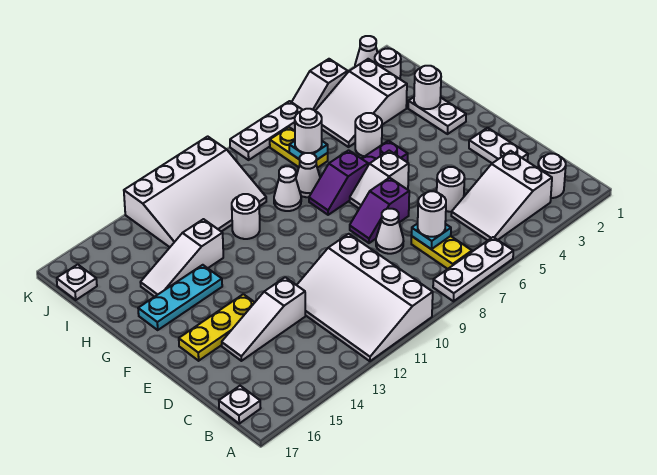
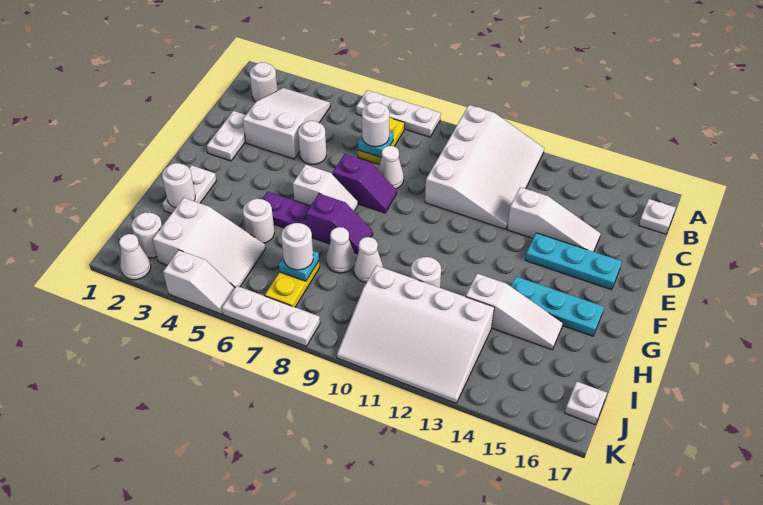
white slope B3:C5 level 1 top 3 -> white slope B3:D4 level 1 top D
yellow plate E14:E16 level 1 -> cyan plate E14:E16 level 1
white slope I10:K13 level 1 top K -> white slope I10:K13 level 1 top I

